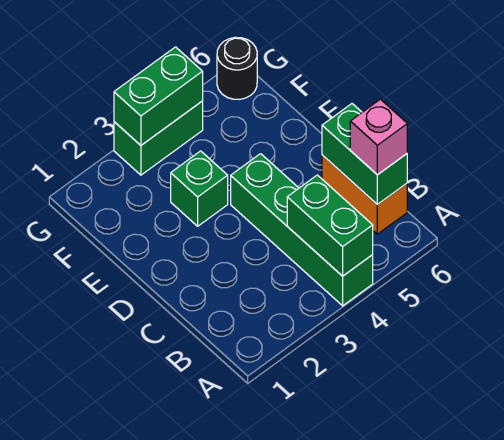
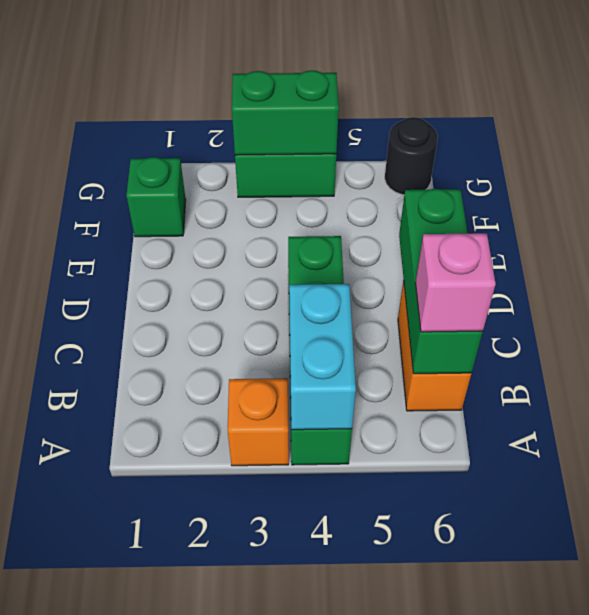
none -> orange brick A3 level 1
green brick A4:B4 level 2 -> cyan brick A4:B4 level 2
green brick B6:C6 level 2 -> green brick B6:D6 level 2
green brick E3 level 1 -> green brick F1 level 1

